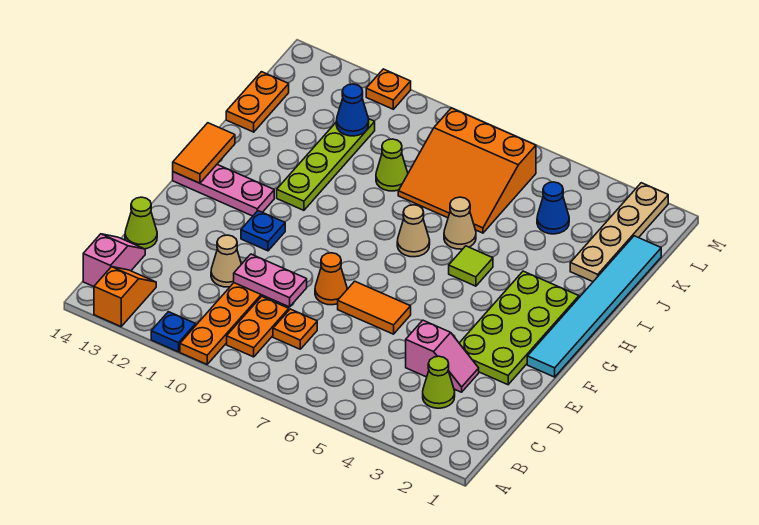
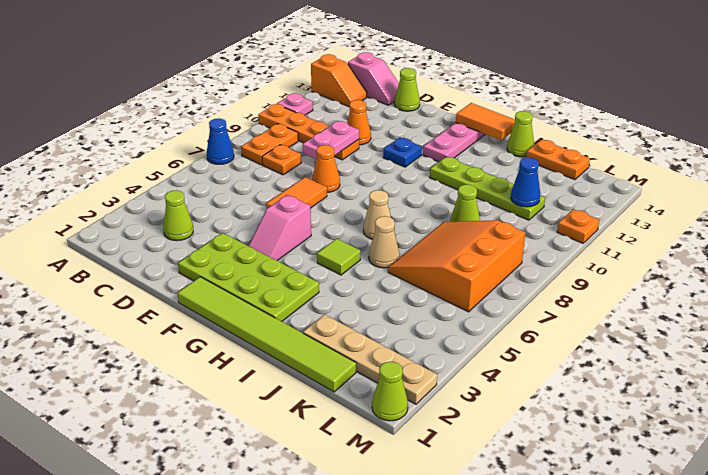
blue plate A11 level 1 -> pink plate A11 level 1
orange plate B9:C9 level 1 -> orange plate B8:B9 level 1
pink slope D3:D4 level 1 top 4 -> pink slope F4:F5 level 1 top 5
tan cone D11 level 1 -> orange cone D11 level 1
cyan tile F1:K1 level 1 -> lime tile F1:K1 level 1
none -> lime cone I14 level 1
blue cone K4 level 1 -> blue cone A7 level 1
none -> lime cone M1 level 1

